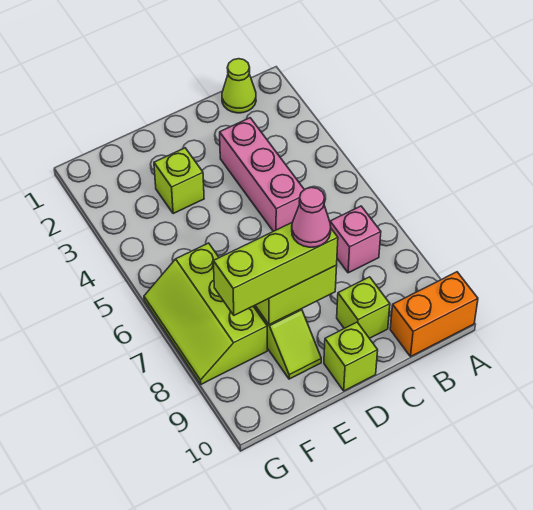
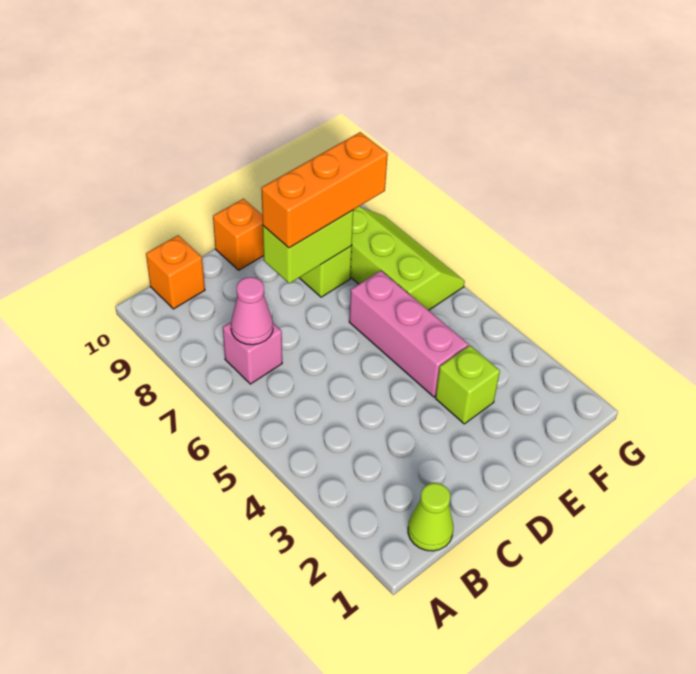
orange brick A10:B10 level 1 -> orange brick B10 level 1
pink brick C3:C5 level 1 -> pink brick E4:E6 level 1
lime brick C9 level 1 -> none
lime brick D8:F8 level 3 -> orange brick D8:F8 level 3
pink cone D8 level 4 -> pink cone B7 level 2
lime brick D10 level 1 -> orange brick D10 level 1

